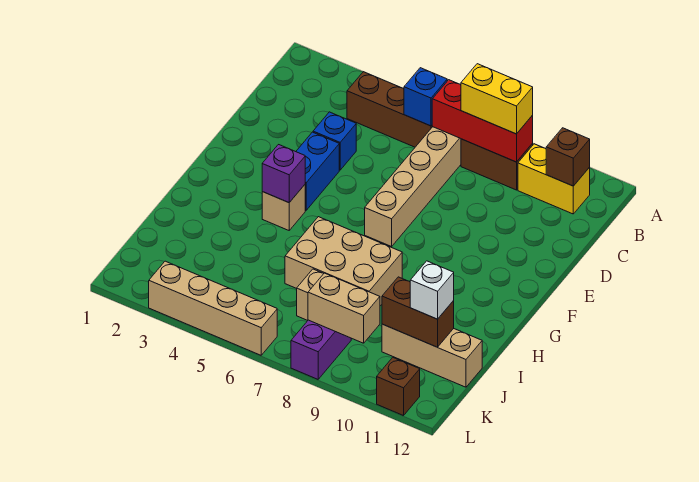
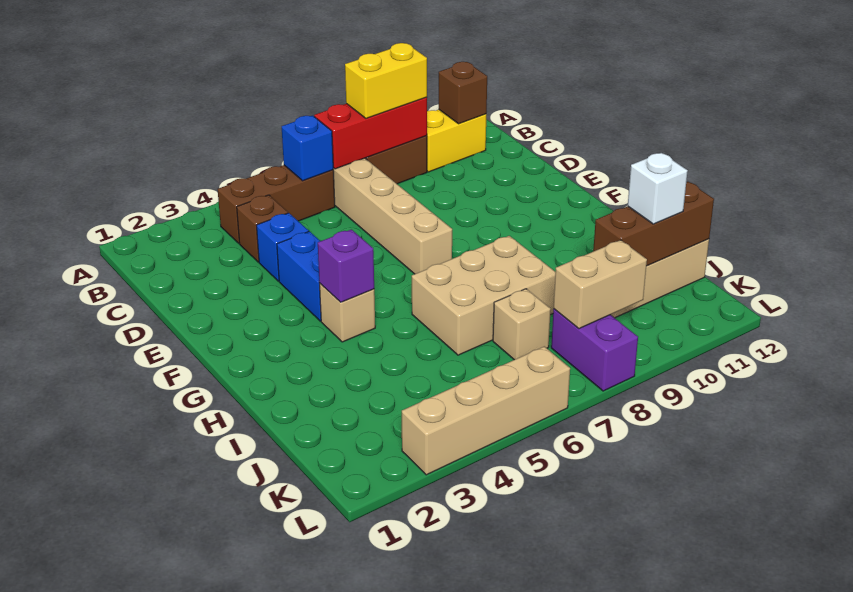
brown brick J10:J11 level 2 -> brown brick J10:J12 level 2
brown brick L11 level 1 -> brown brick C4 level 1

